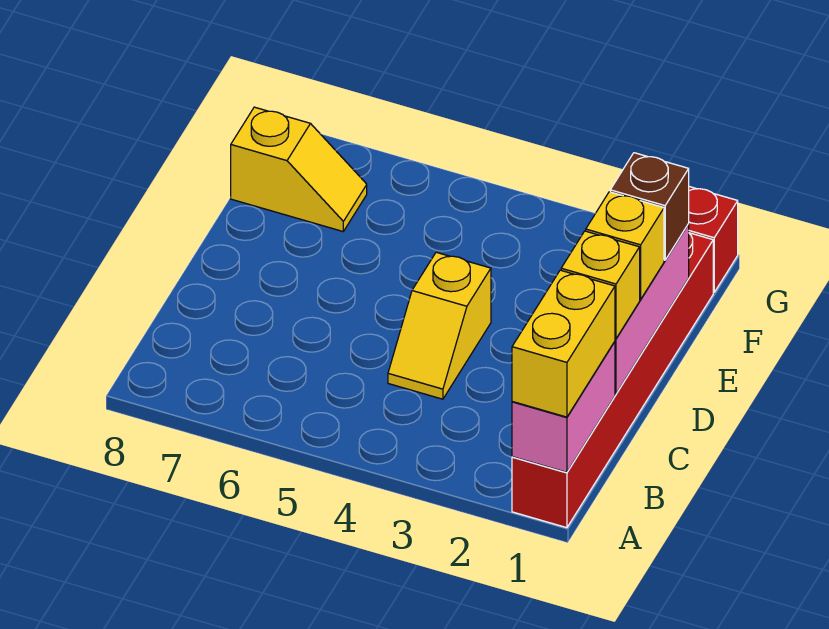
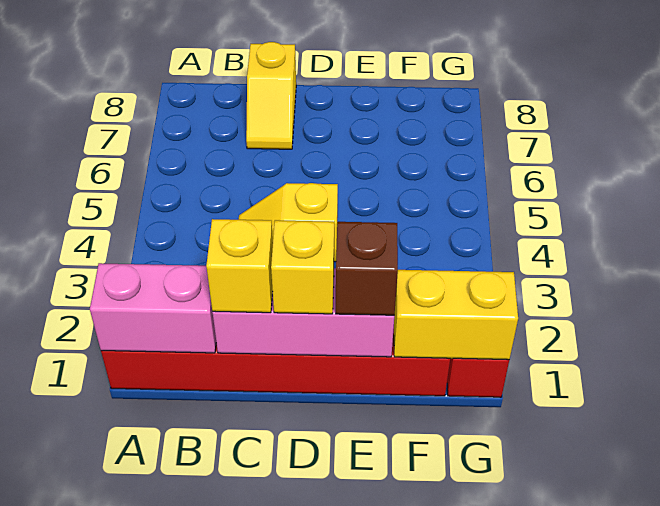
yellow brick A1:B1 level 3 -> yellow brick F1:G1 level 2
yellow slope F7:F8 level 1 top 8 -> yellow slope C7:C8 level 1 top 8

